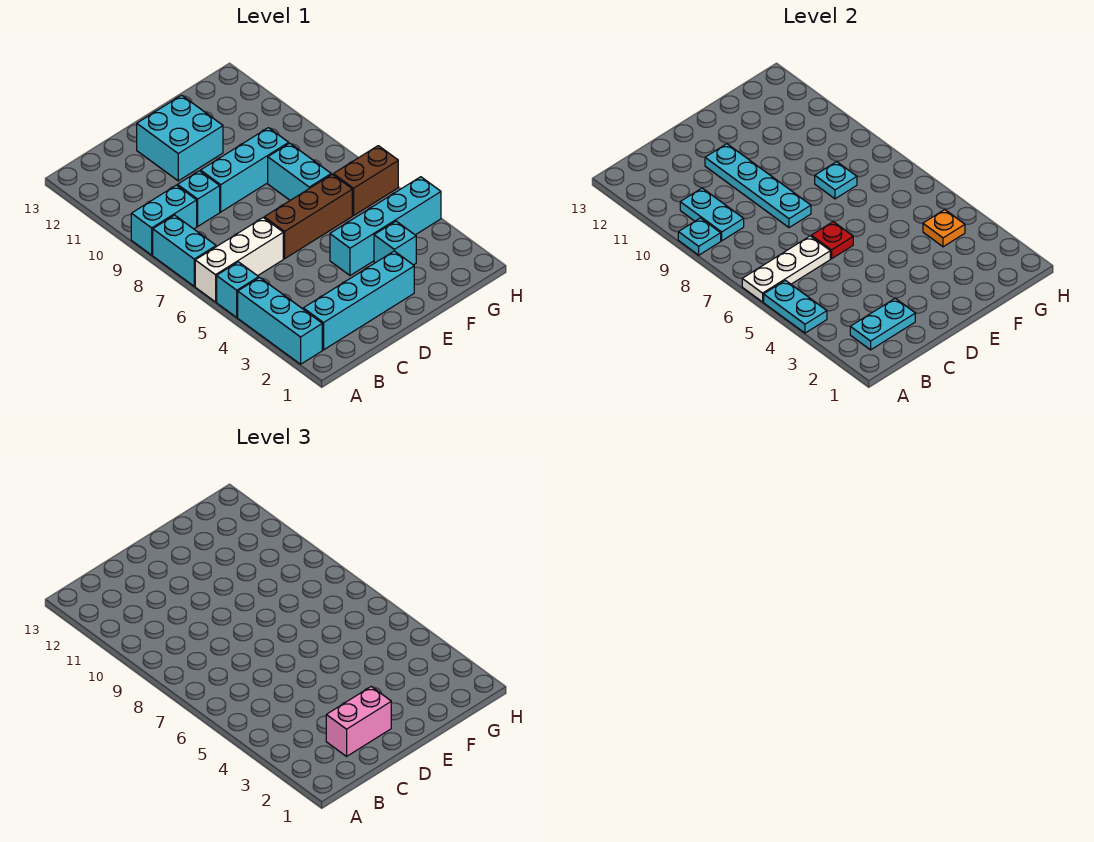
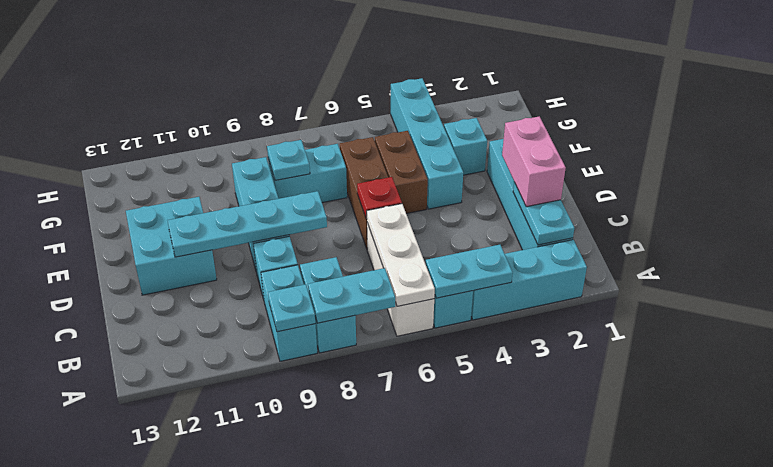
cyan brick A7:A8 level 1 -> cyan brick A8:B8 level 1
cyan plate B9:B10 level 2 -> cyan plate A7:A8 level 2
orange plate G4 level 2 -> none
brown brick G6:H6 level 1 -> brown brick E5:F5 level 1

